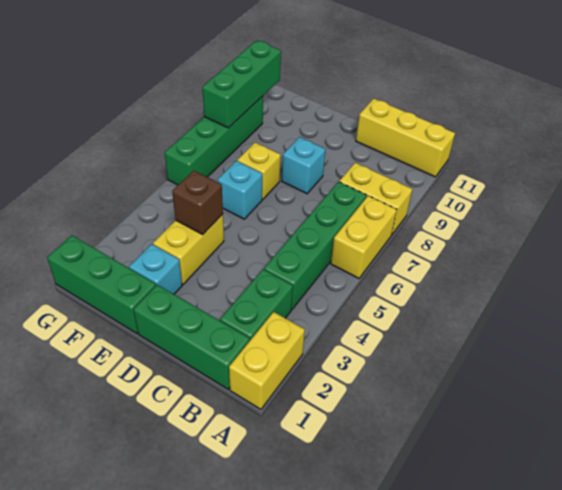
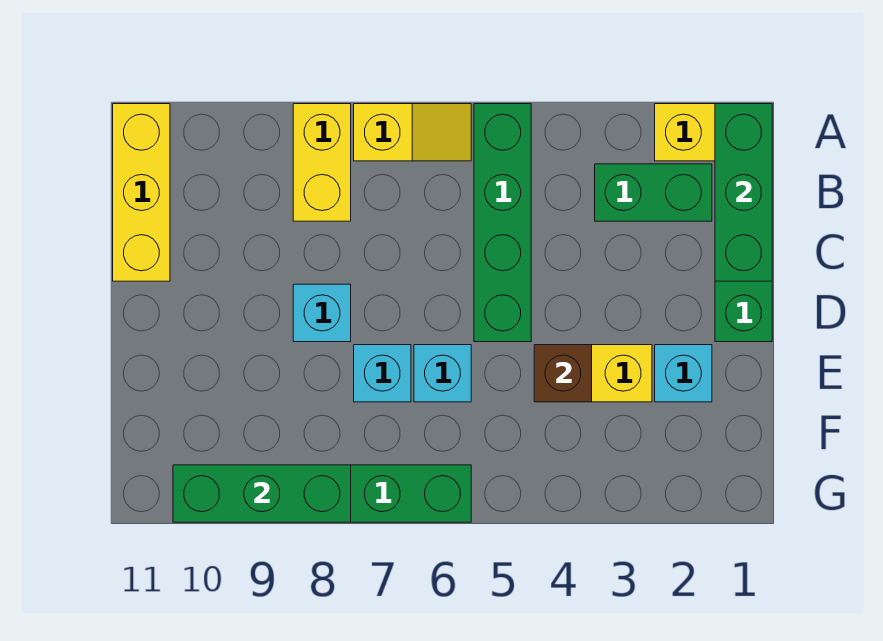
yellow brick A6:A7 level 1 -> yellow slope A6:A7 level 1 top 7
green brick B4:B7 level 1 -> green brick A5:D5 level 1
green brick E1:G1 level 1 -> green brick A1:C1 level 2
yellow brick E7 level 1 -> cyan brick E7 level 1

